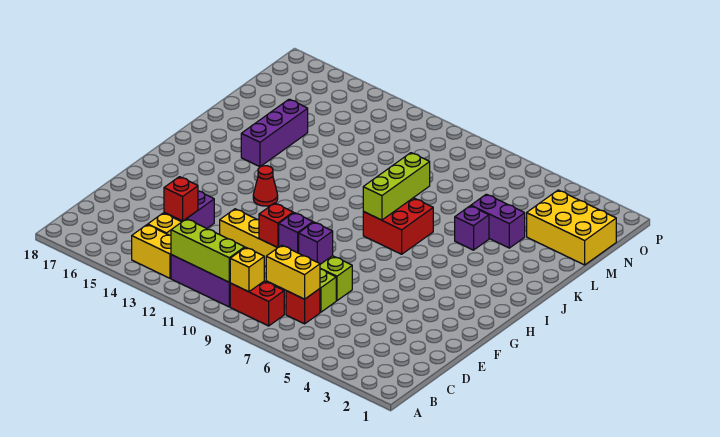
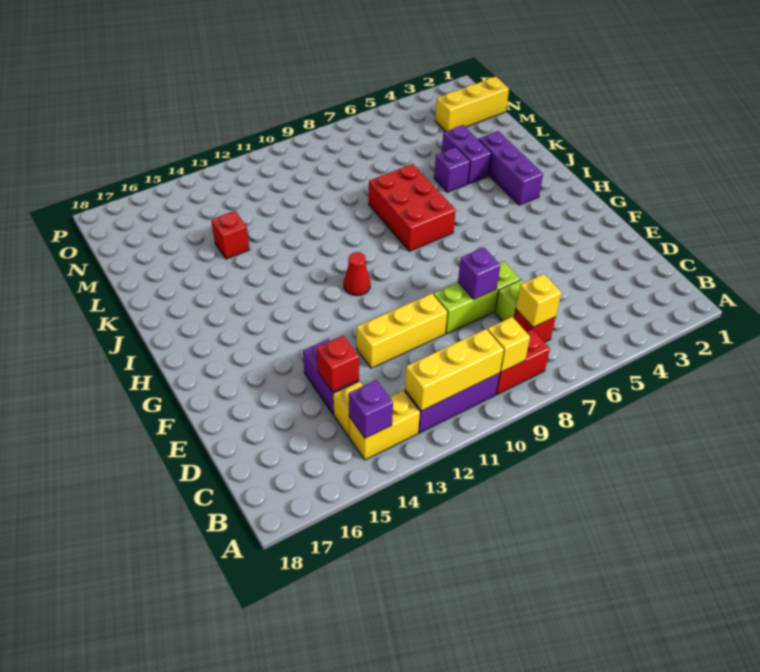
lime brick B10:B12 level 2 -> yellow brick B10:B12 level 2
yellow brick C7:C8 level 2 -> yellow brick C7 level 2
purple brick E9 level 2 -> purple brick B14 level 2
red brick E10 level 2 -> red brick L14 level 1
red cone H13 level 1 -> red cone H11 level 1
red brick I7:J8 level 1 -> red brick I7:K8 level 1
lime brick I8:K8 level 2 -> none
purple brick J15:L15 level 1 -> purple brick I3:K3 level 1
purple brick L4:L5 level 1 -> purple brick K4:L4 level 1
yellow brick M1:N3 level 1 -> yellow brick N1:N3 level 1

